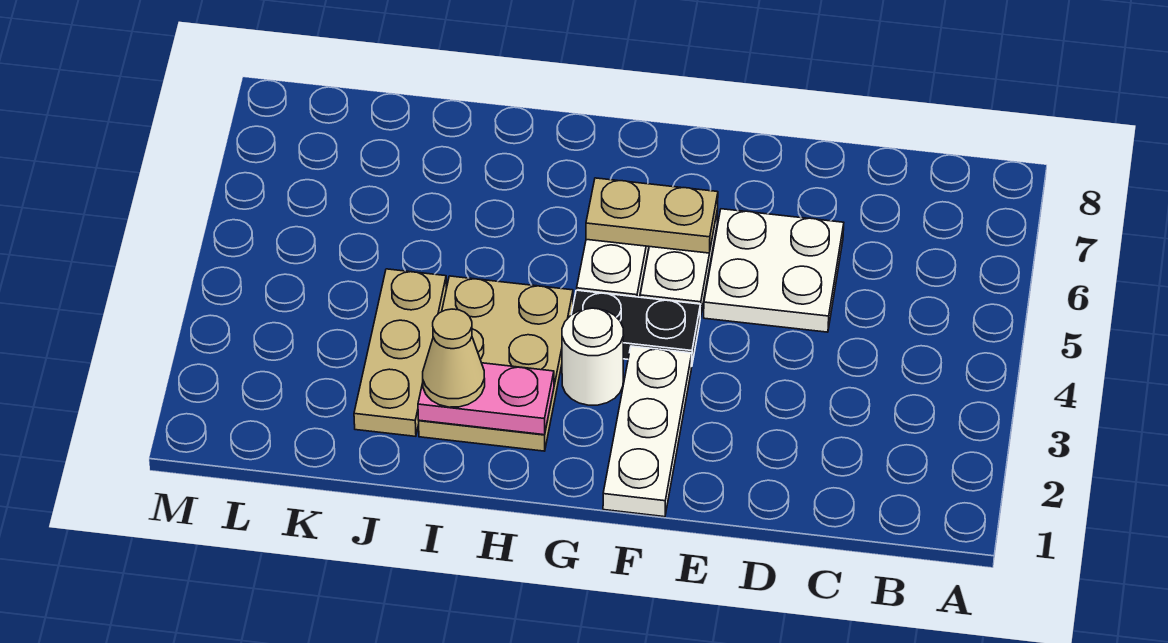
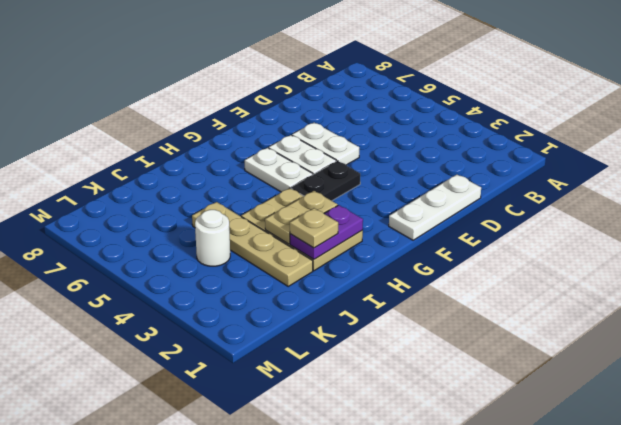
white plate D5:E6 level 1 -> white plate E5:E6 level 1
white plate F1:F3 level 1 -> white plate D1:F1 level 1
tan plate F6:G6 level 2 -> tan plate H3:I3 level 2
white round brick G3 level 1 -> white round brick K4 level 1
pink plate H2:I2 level 2 -> purple plate H2:I2 level 2
tan cone I2 level 3 -> tan plate I2 level 3
tan plate J2:J4 level 1 -> tan plate J2:J5 level 1

